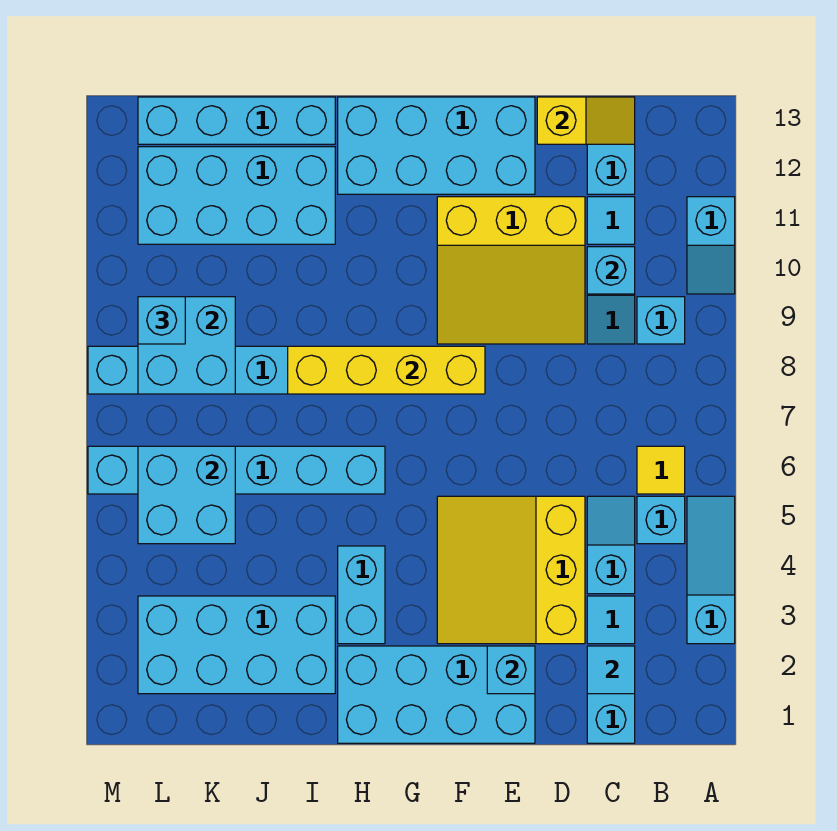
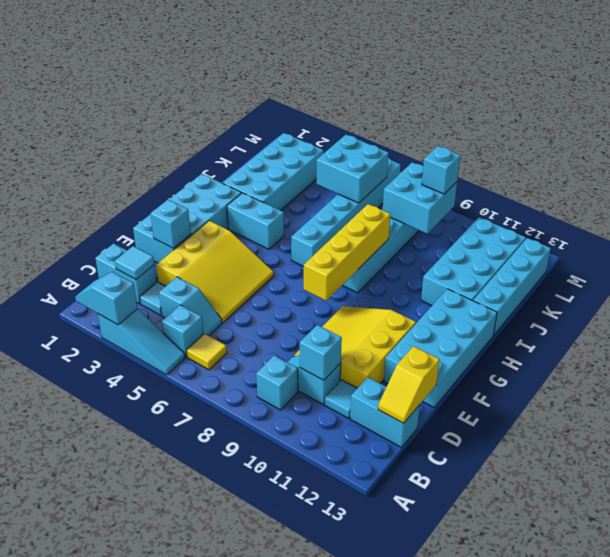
cyan slope A10:A11 level 1 top 11 -> cyan slope A2:A3 level 2 top 3
yellow slope D3:F5 level 1 top D -> yellow slope D3:F5 level 1 top 3

